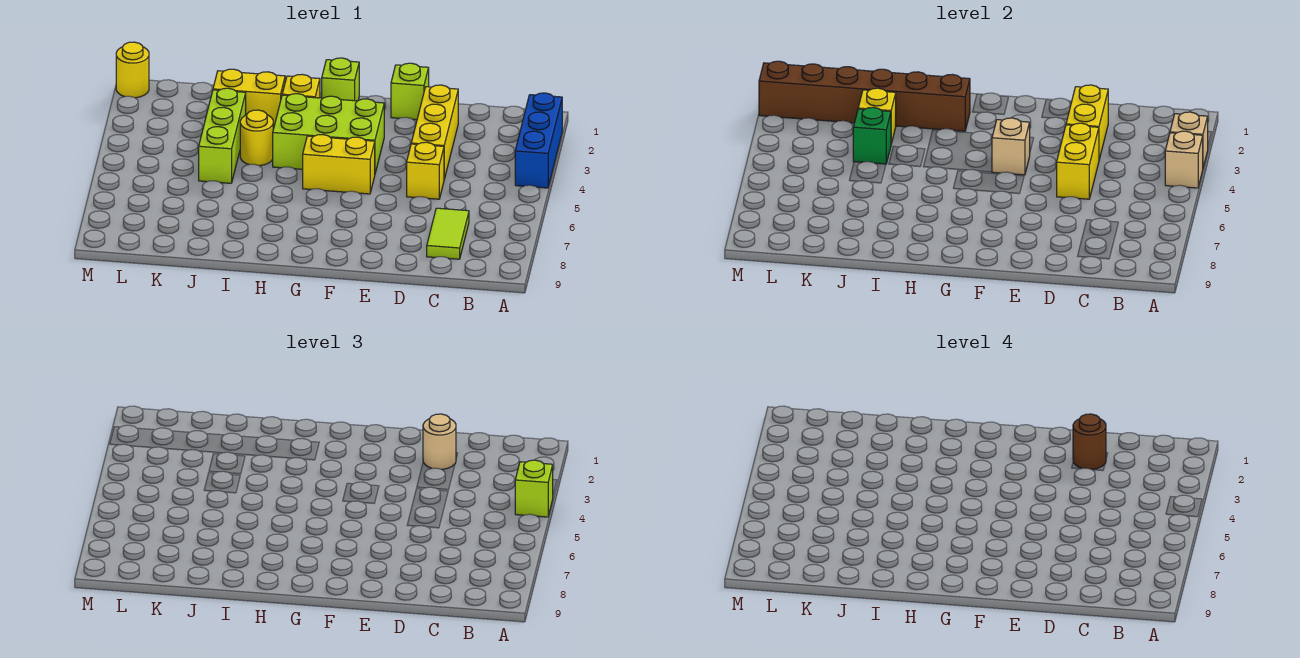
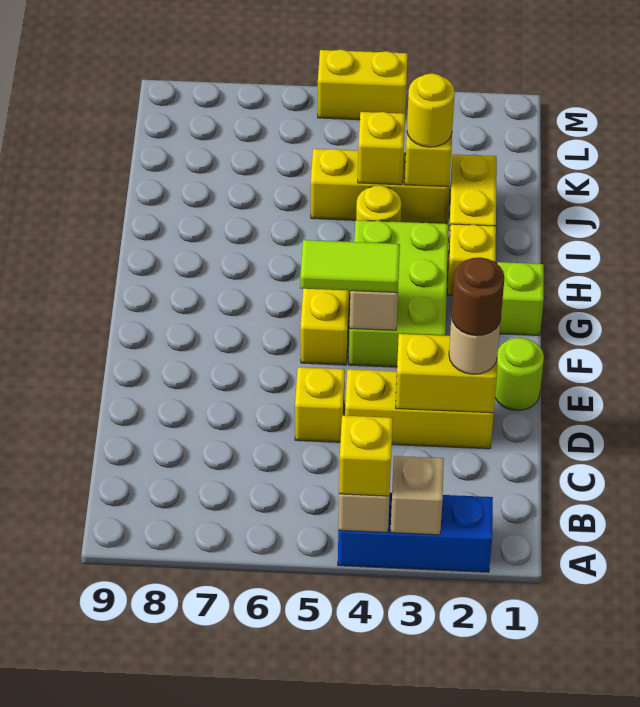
lime brick A4 level 3 -> yellow brick A4 level 3
lime tile C7:C8 level 1 -> lime tile F4:F5 level 3
yellow brick D4:D5 level 2 -> yellow brick M4:M5 level 1
lime brick E1 level 1 -> lime round brick E1 level 1
brown brick H2:M2 level 2 -> none
lime brick J3:J5 level 1 -> yellow brick J3:J5 level 1
green brick J4 level 2 -> yellow brick J4 level 2
yellow round brick M1 level 1 -> yellow round brick J3 level 3

